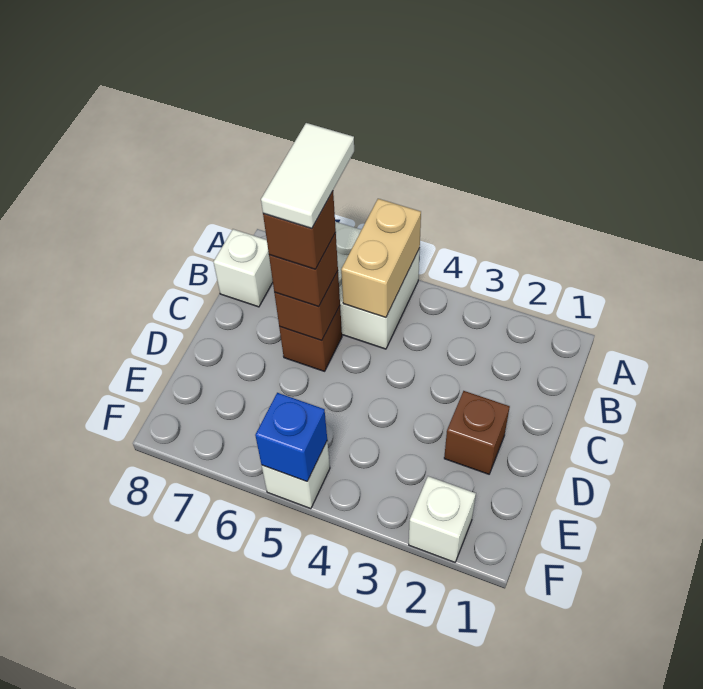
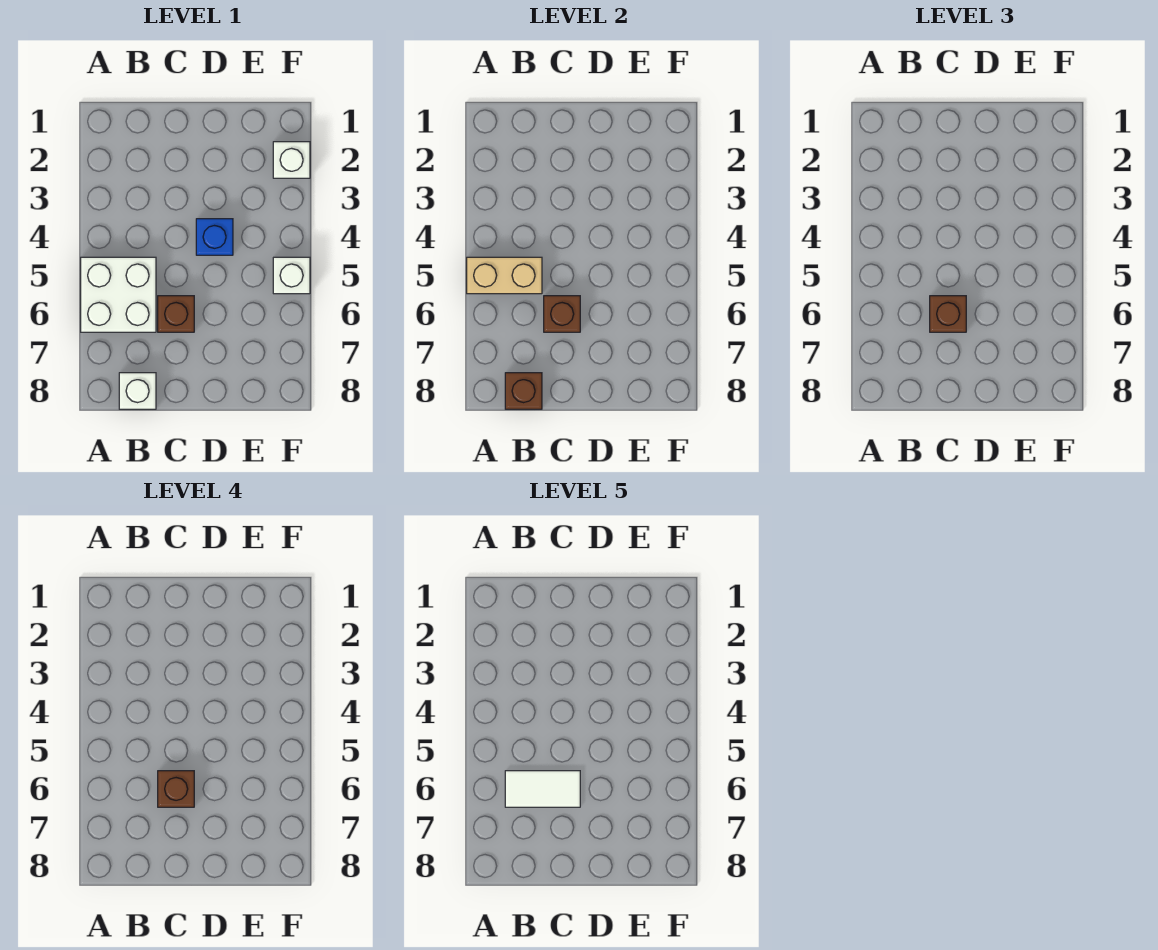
brown brick D2 level 1 -> brown brick B8 level 2
blue brick F5 level 2 -> blue brick D4 level 1

